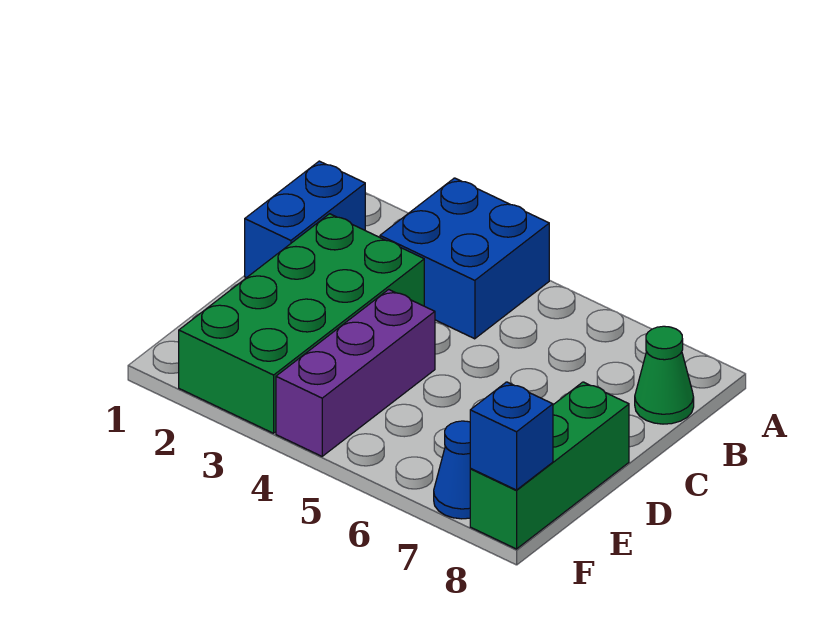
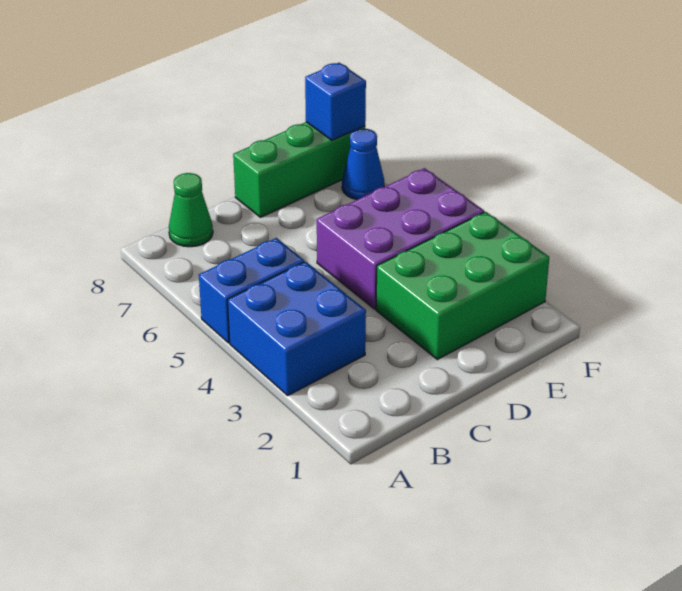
blue brick B1:C1 level 1 -> blue brick A5:B5 level 1
green brick C2:F3 level 1 -> green brick D2:F3 level 1
purple brick D4:F4 level 1 -> purple brick D4:F5 level 1

